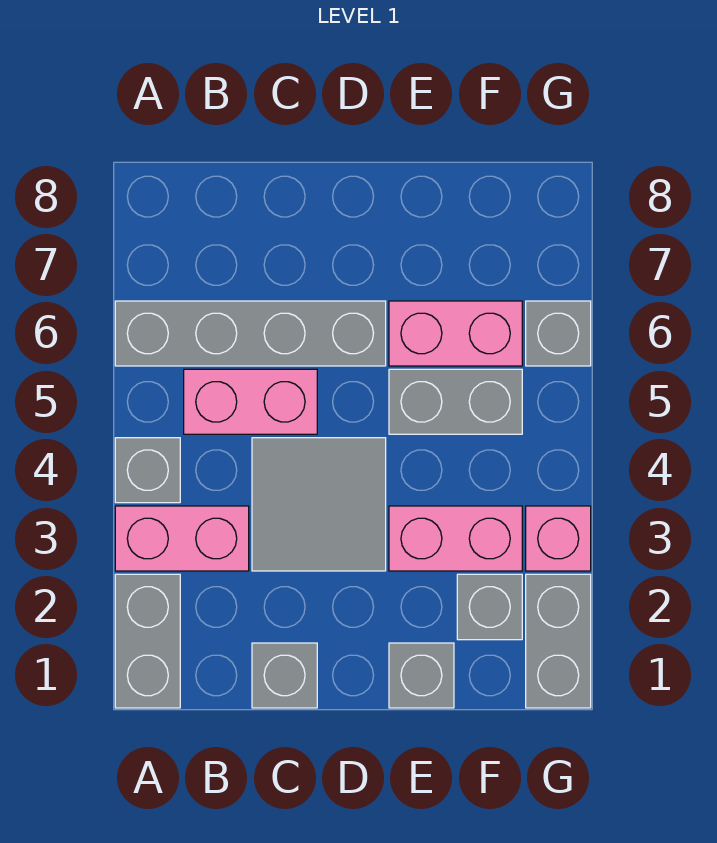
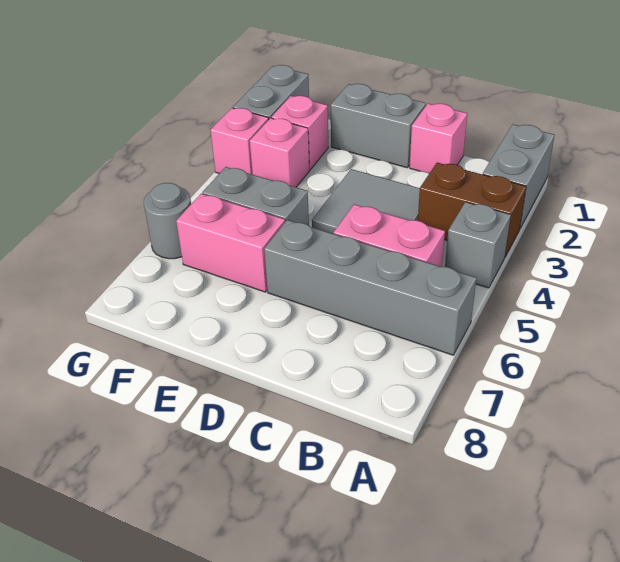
pink brick A3:B3 level 1 -> brown brick A3:B3 level 1
grey brick C1 level 1 -> pink brick C1 level 1
grey brick E1 level 1 -> grey brick D1:E1 level 1
pink brick E3:F3 level 1 -> pink brick F3 level 1
grey brick F2 level 1 -> pink brick F2 level 1
grey brick G6 level 1 -> grey round brick G6 level 1

